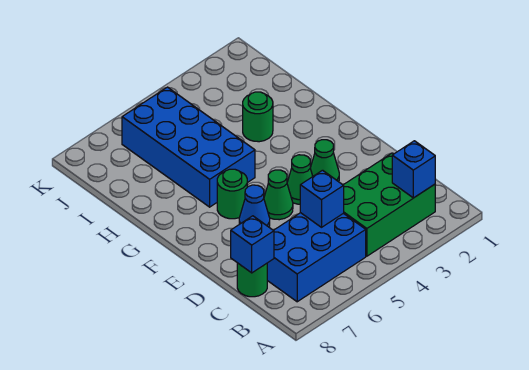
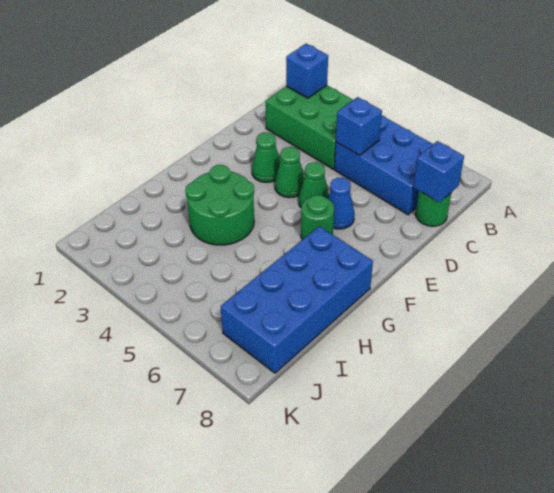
blue brick G5:J6 level 1 -> blue brick G7:J8 level 1
green round brick H3 level 1 -> green round brick G3:H4 level 1

